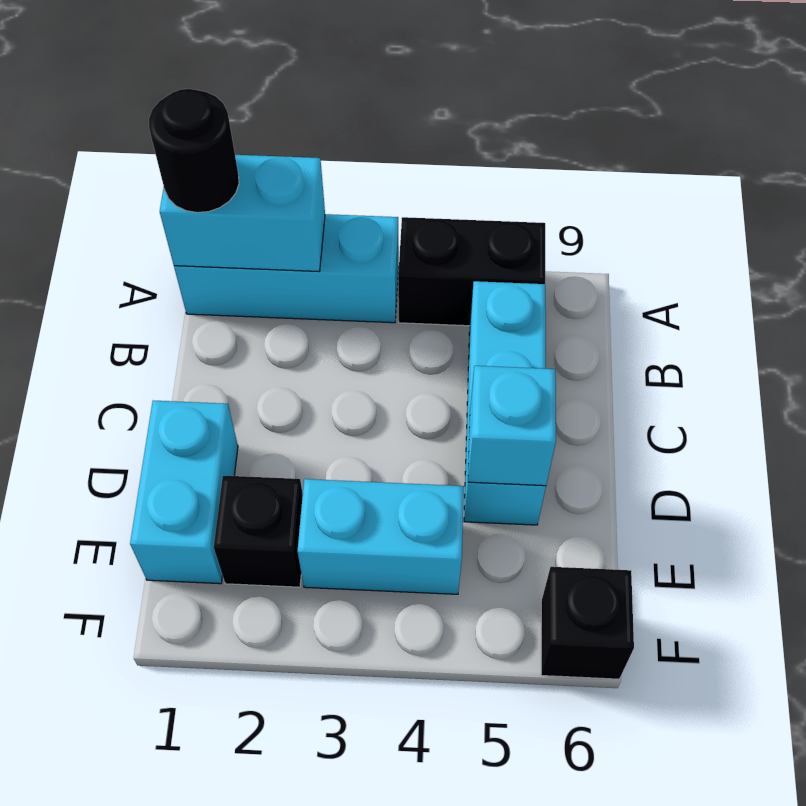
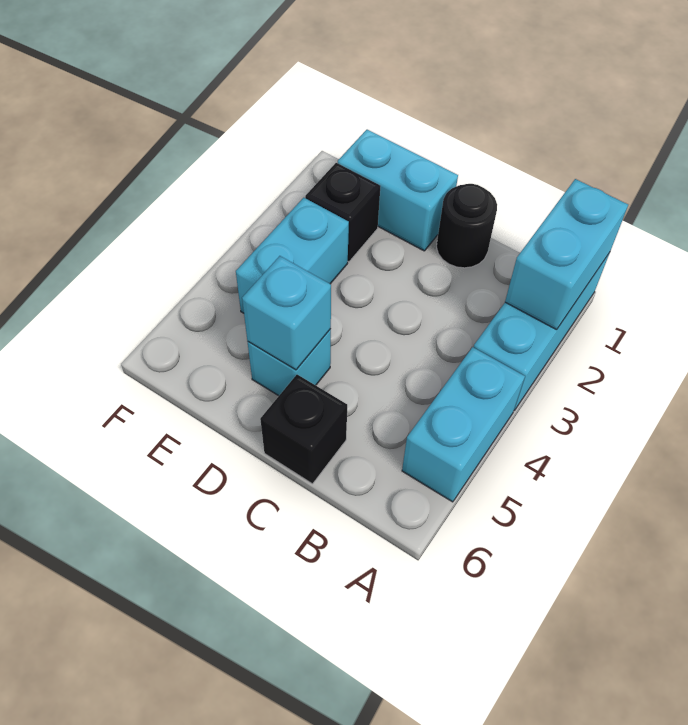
black round brick A1 level 3 -> black round brick C1 level 1
black brick A4:A5 level 1 -> cyan brick A4:A5 level 1
cyan brick B5:D5 level 1 -> cyan brick D5 level 1
black brick F6 level 1 -> black brick C6 level 1

